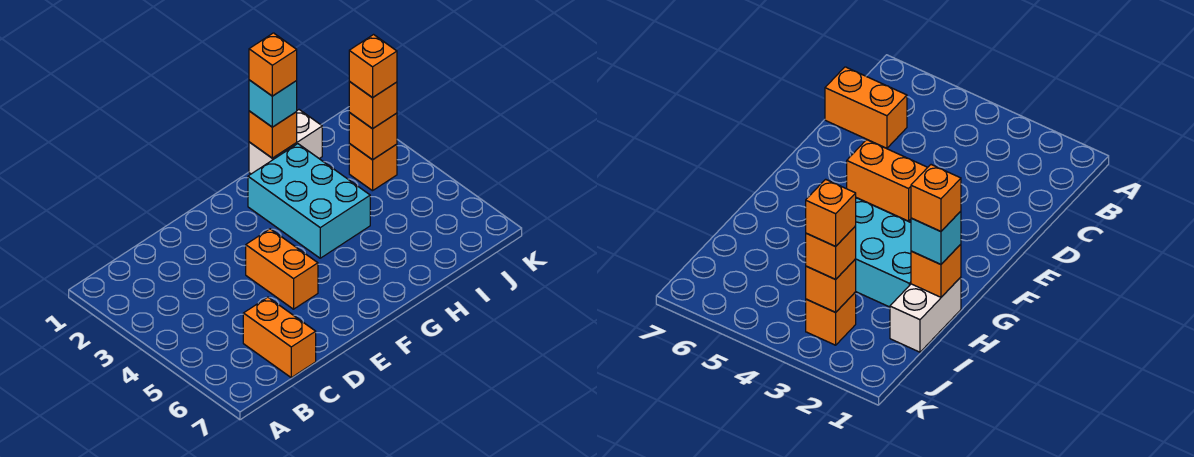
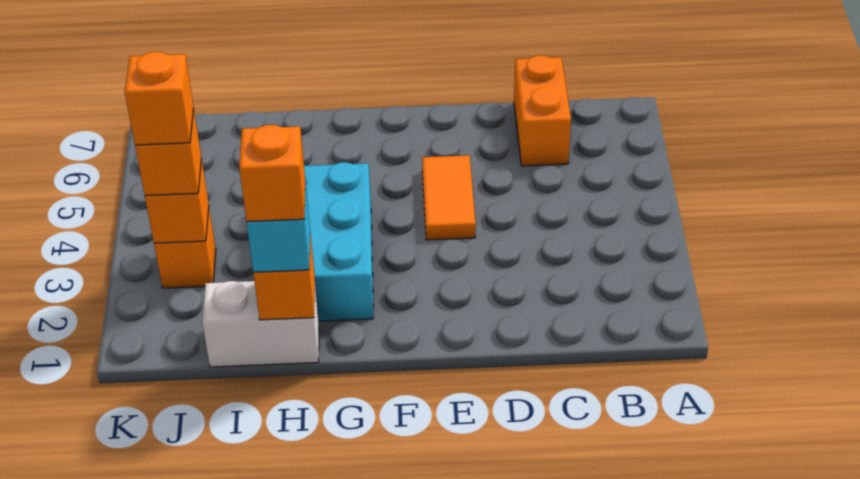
orange brick E4:E5 level 1 -> orange tile E4:E5 level 1

